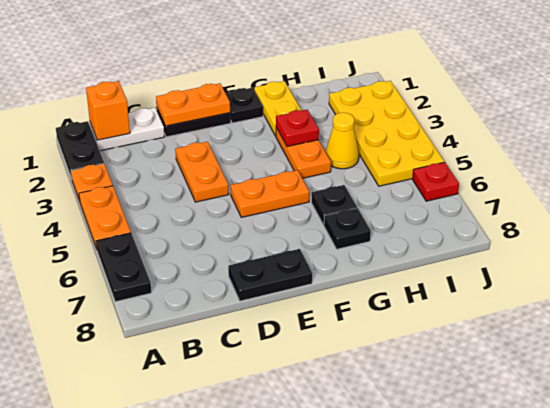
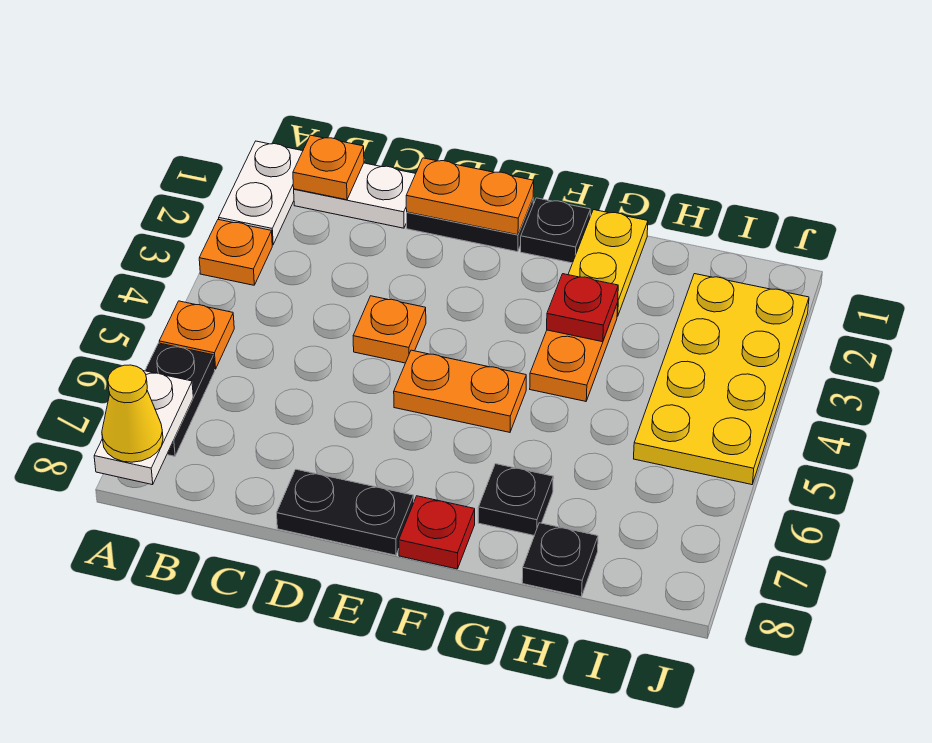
black plate A1:A2 level 1 -> white plate A1:A2 level 1
orange plate A4:A5 level 1 -> orange plate A5 level 1
none -> white plate A7:A8 level 2
orange brick B1 level 2 -> orange plate B1 level 2
orange plate D3:D4 level 1 -> orange plate D4 level 1
black plate G6 level 1 -> black plate H8 level 1
yellow cone H4 level 1 -> yellow cone A8 level 3
red plate J6 level 1 -> red plate F8 level 1

